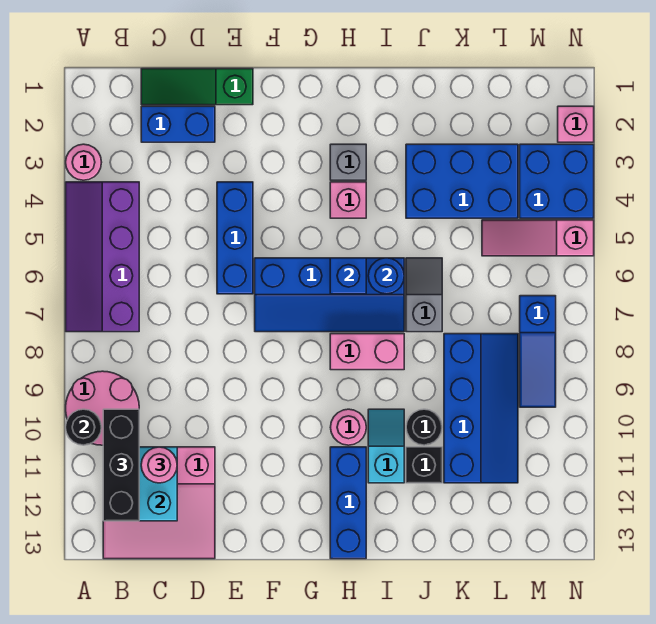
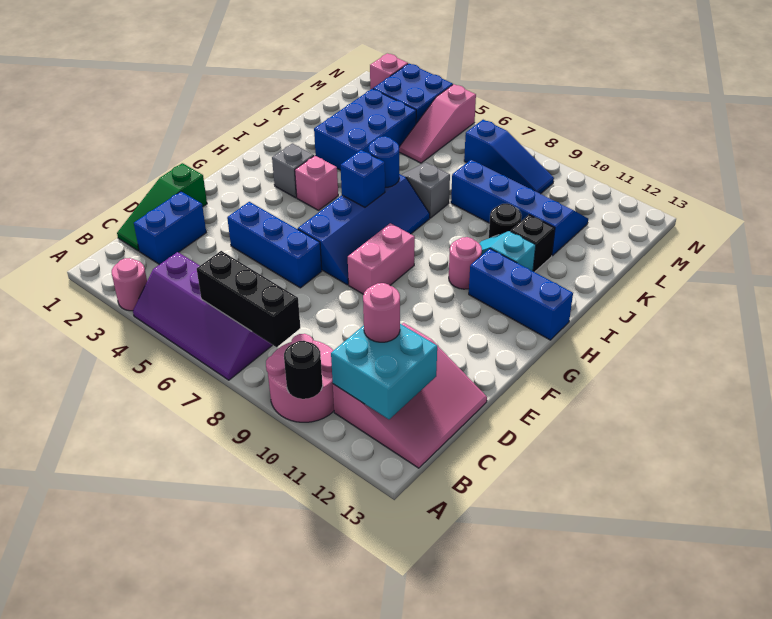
black brick B10:B12 level 3 -> black brick B6:B8 level 2
pink brick H8:I8 level 1 -> pink brick F8:G8 level 1

